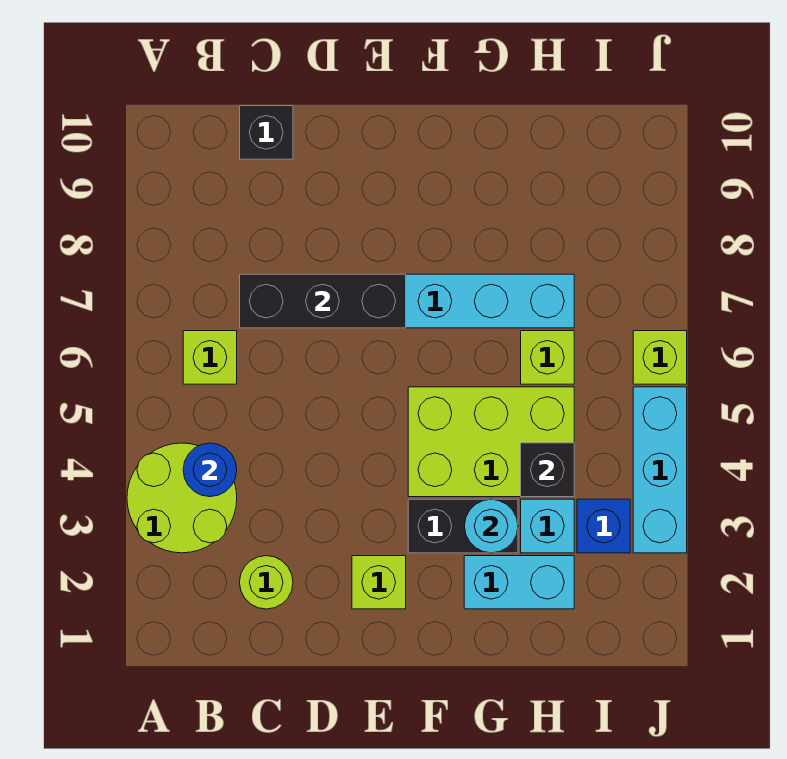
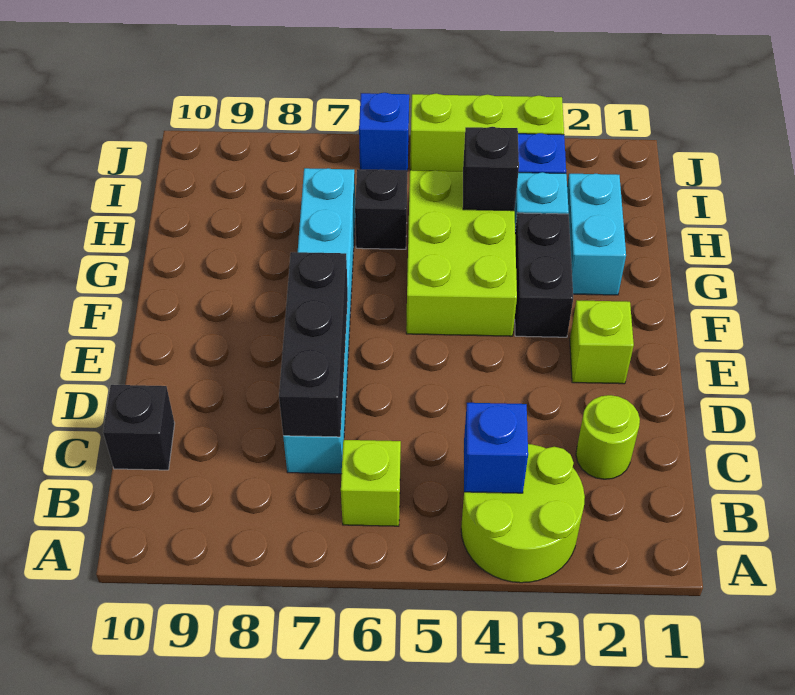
blue round brick B4 level 2 -> blue brick B4 level 2
cyan round brick G3 level 2 -> none
lime brick H6 level 1 -> black brick H6 level 1
cyan brick J3:J5 level 1 -> lime brick J3:J5 level 1
lime brick J6 level 1 -> blue brick J6 level 1

